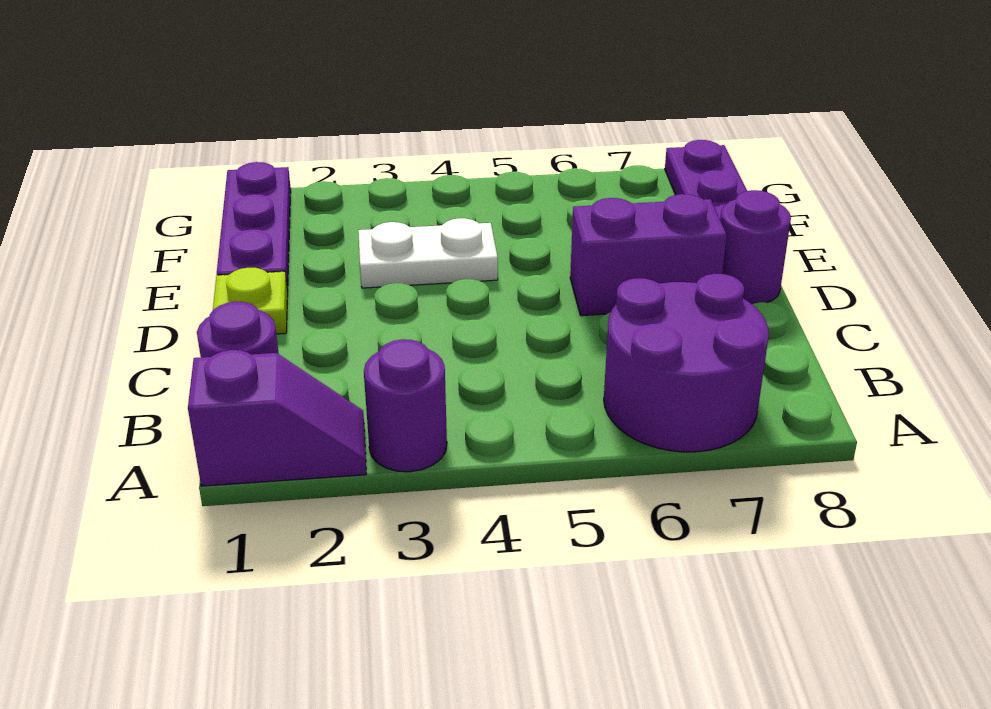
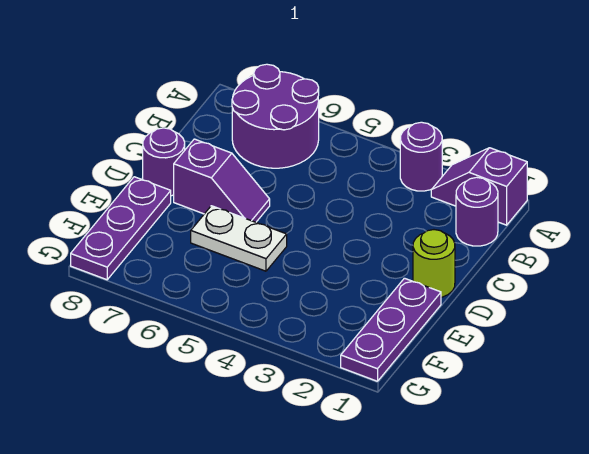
lime plate D1 level 1 -> lime round brick D1 level 1
purple brick D6:D7 level 1 -> purple slope D6:D7 level 1 top 7
white plate E3:E4 level 1 -> white plate E5:E6 level 1

